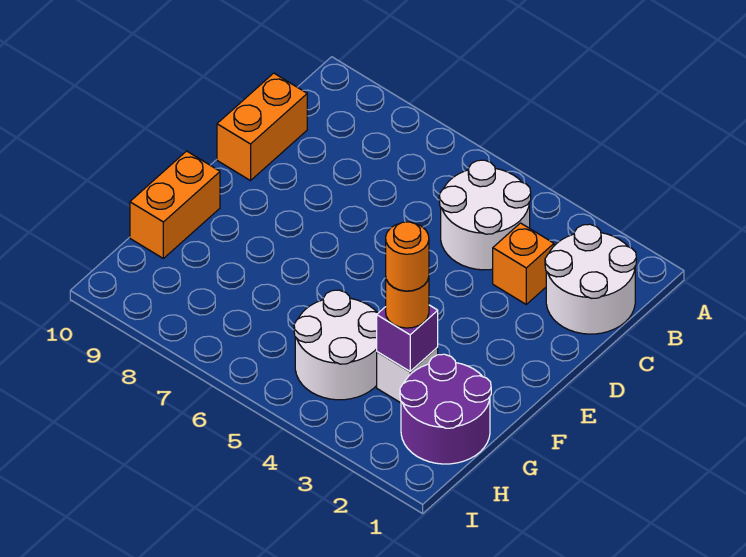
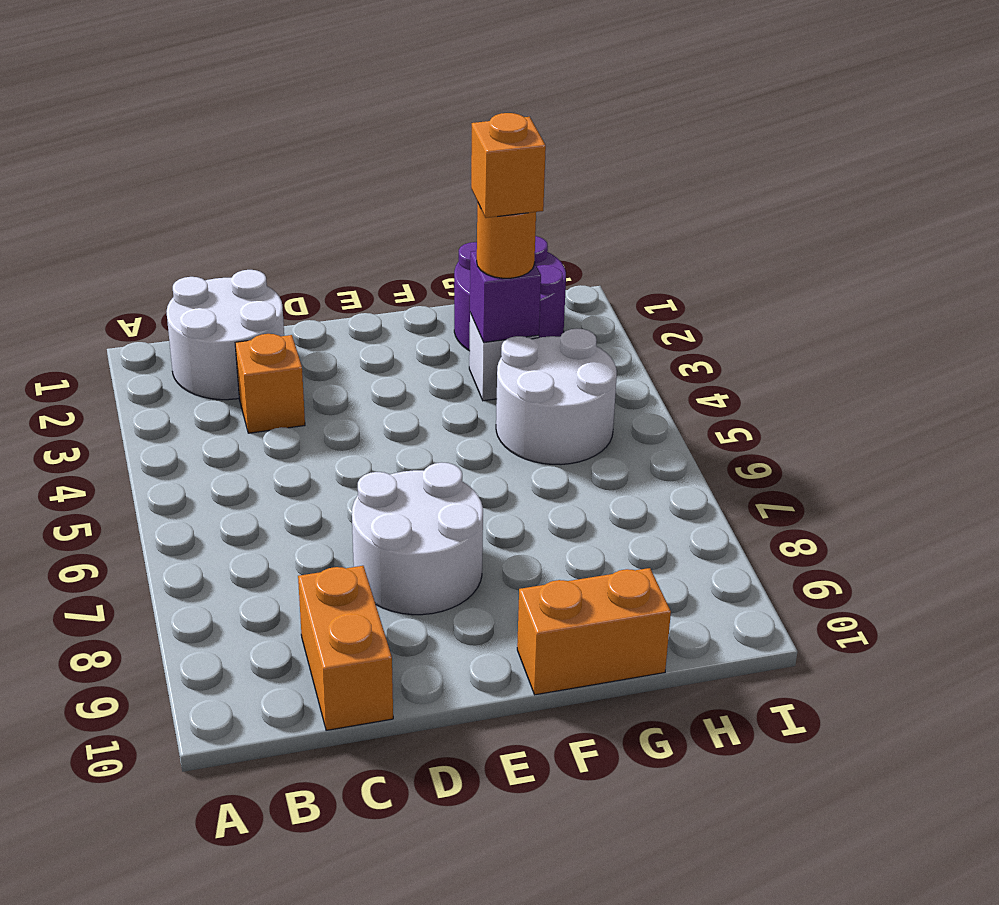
white round brick B4:C5 level 1 -> white round brick D7:E8 level 1
orange brick C10:D10 level 1 -> orange brick C9:C10 level 1
orange round brick G3 level 4 -> orange brick G3 level 4

